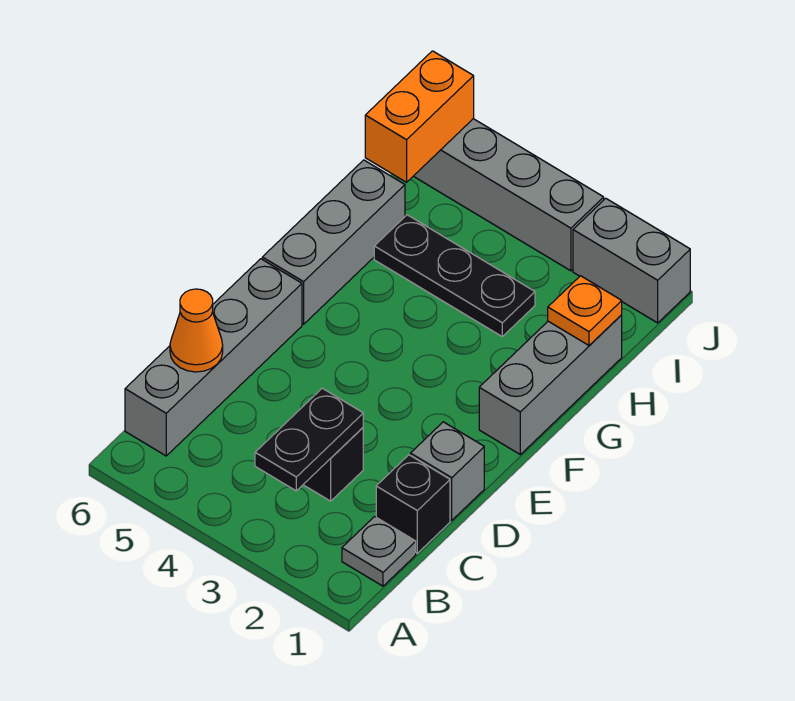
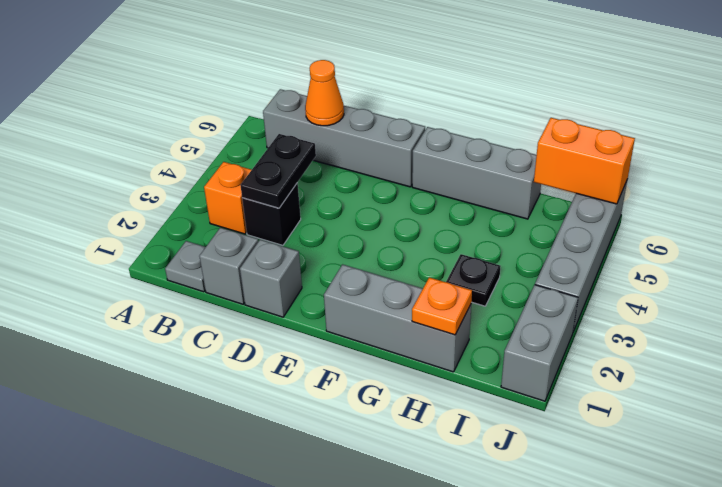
none -> orange brick B3 level 1
black plate B3:C3 level 2 -> black plate C3:C4 level 2
black brick C1 level 1 -> grey brick C1 level 1
black plate H3:H5 level 1 -> black plate H3 level 1

